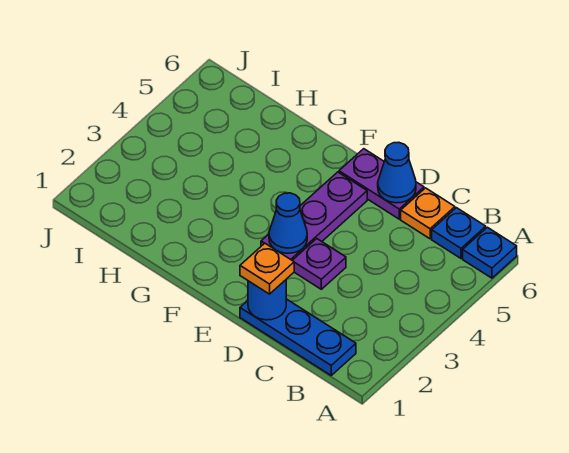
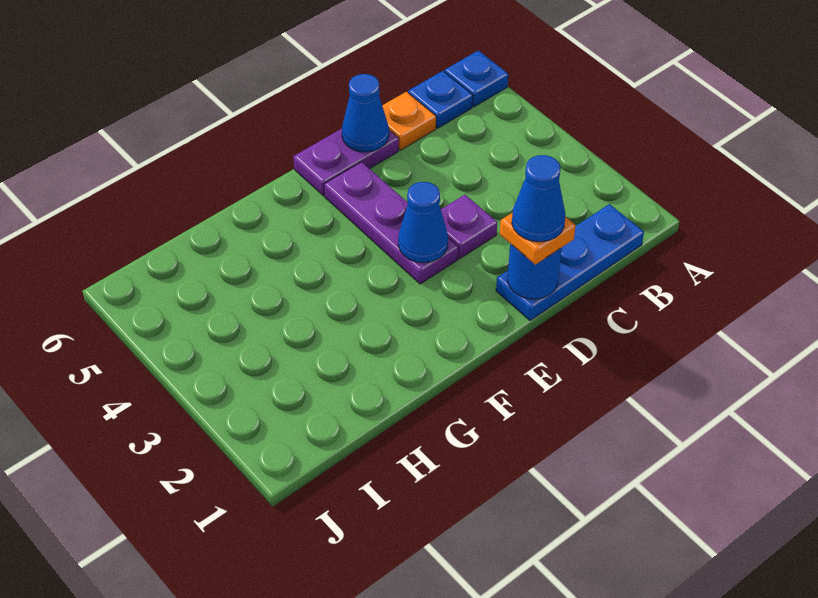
none -> blue cone D1 level 4

